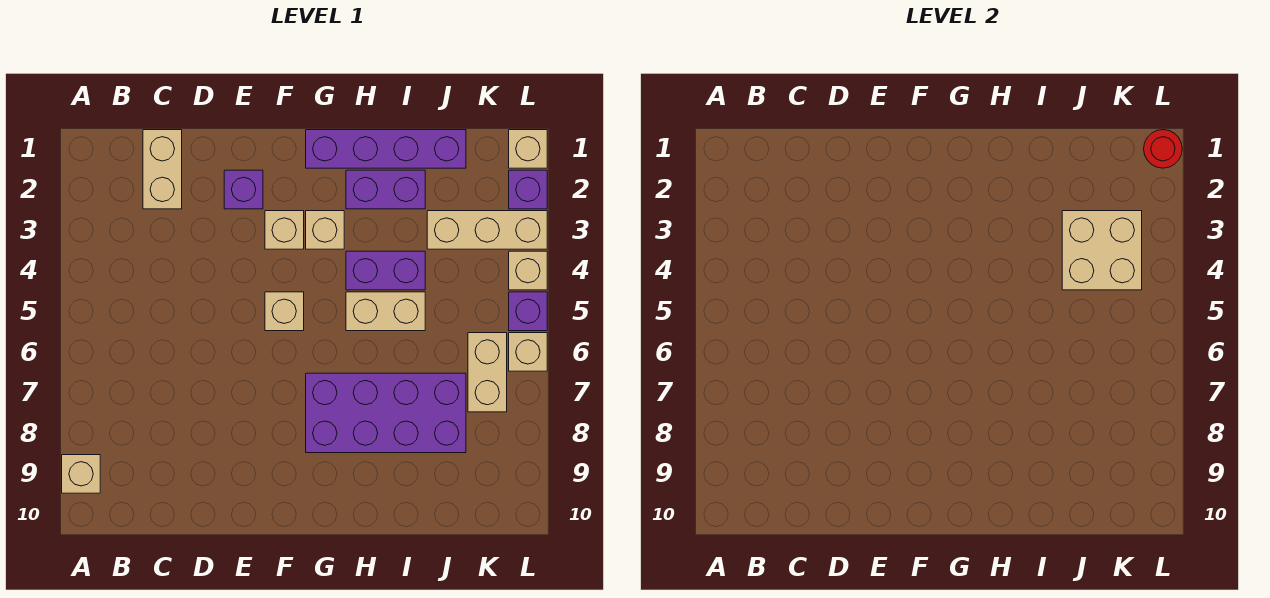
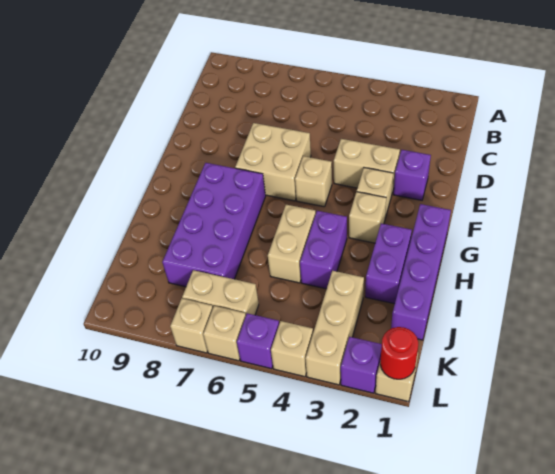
tan brick A9 level 1 -> tan brick L7 level 1
tan brick C1:C2 level 1 -> tan brick E3:E4 level 1
tan brick J3:K4 level 2 -> tan brick E6:F7 level 1

